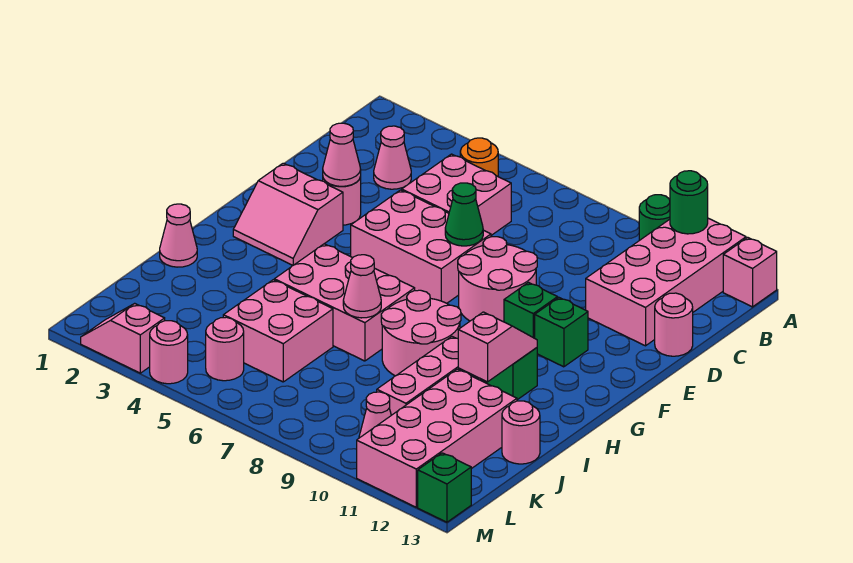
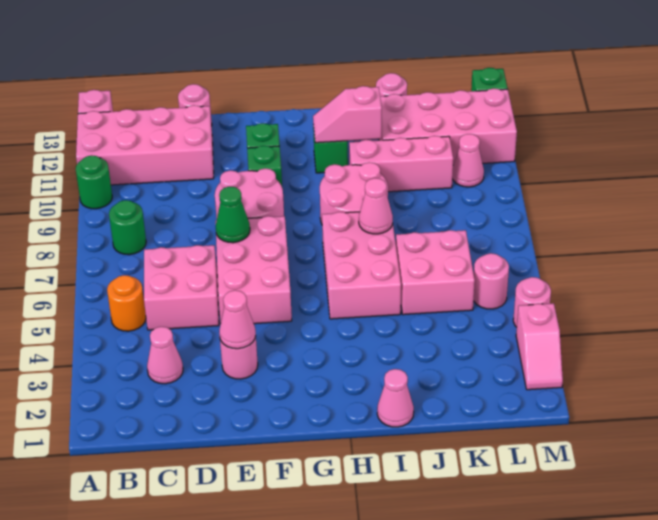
green round brick A11 level 2 -> green round brick B8 level 1
pink slope F2:G3 level 1 top F -> none

